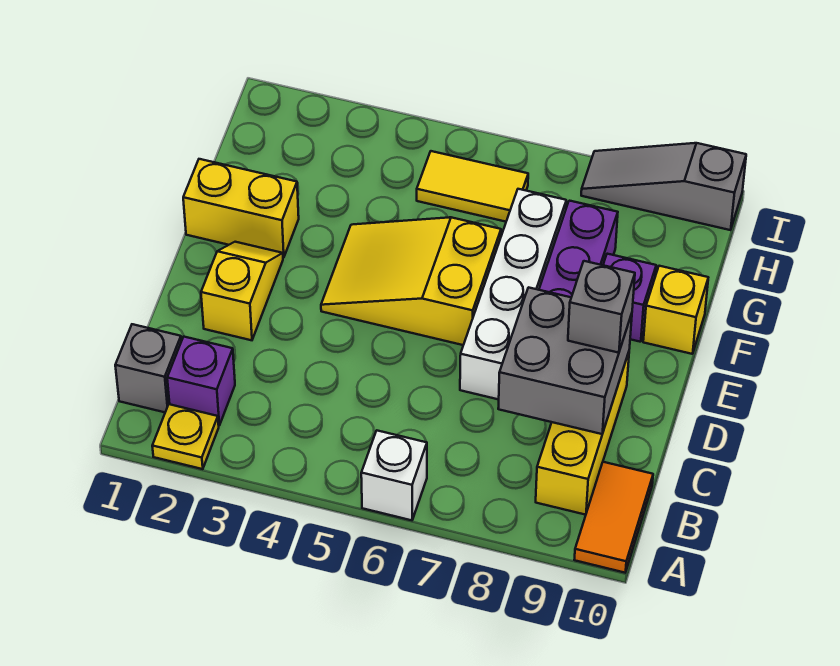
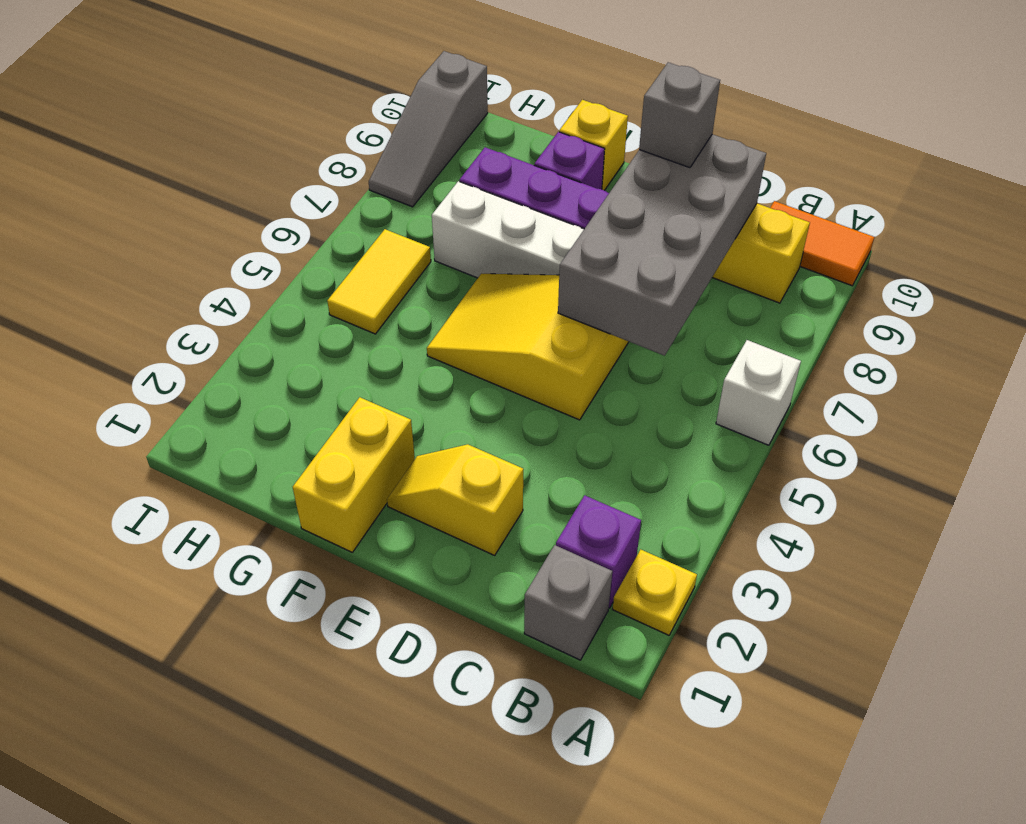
grey brick C8:D9 level 2 -> grey brick C6:D9 level 2
yellow slope E4:F6 level 1 top 6 -> yellow slope D5:F6 level 1 top D

